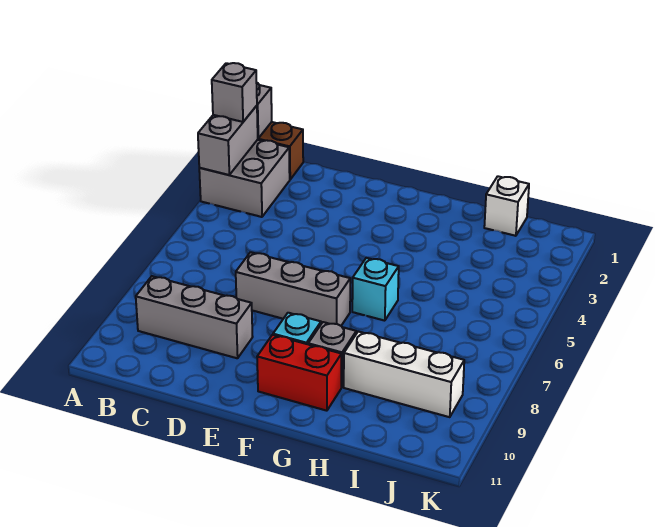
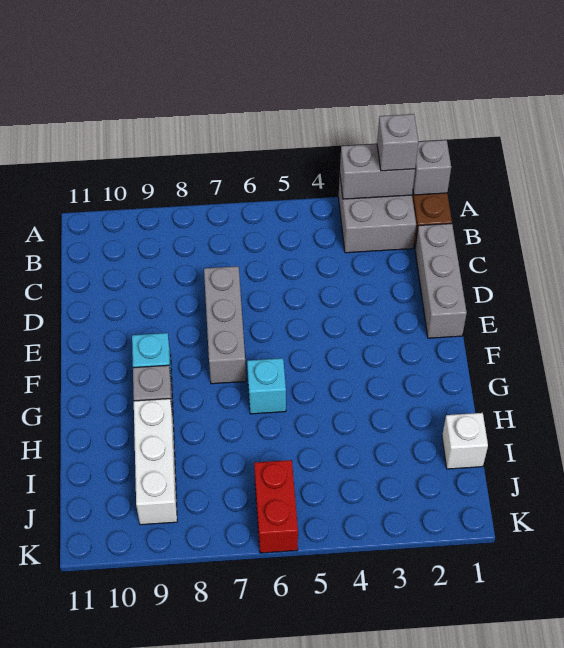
grey brick B9:D9 level 1 -> grey brick C1:E1 level 1
red brick F10:G10 level 1 -> red brick J6:K6 level 1

